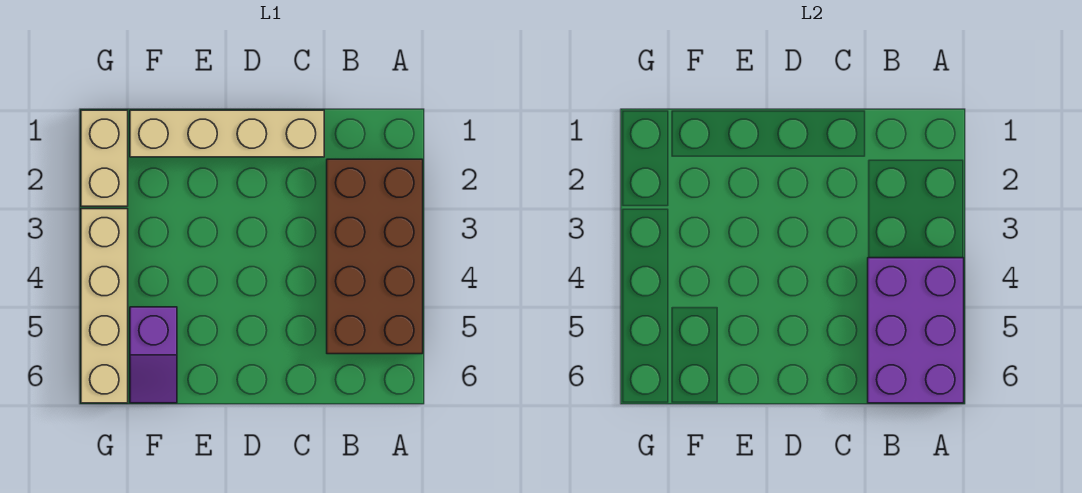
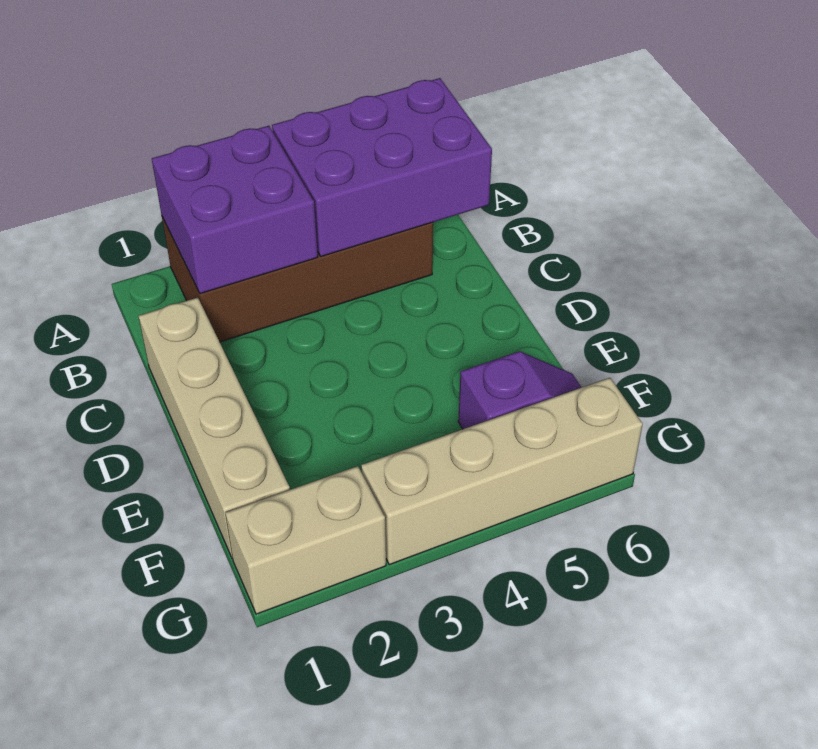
none -> purple brick A2:B3 level 2

